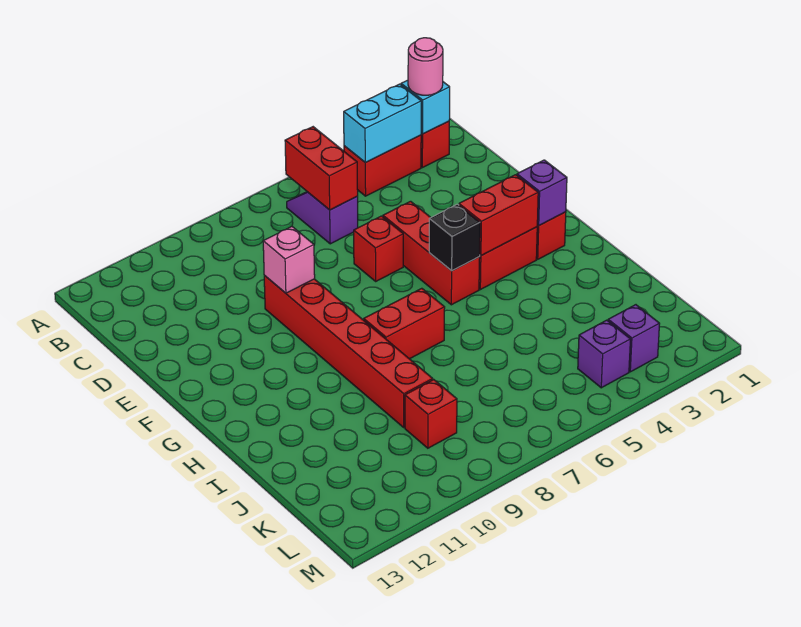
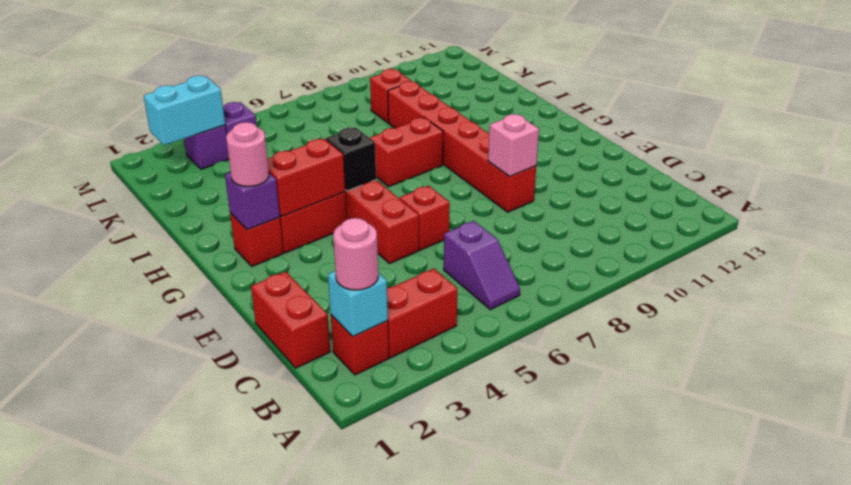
cyan brick B3:B4 level 2 -> cyan brick L2:L3 level 2
red brick B6:C6 level 2 -> red brick C1:D1 level 1
none -> pink round brick G2 level 3

